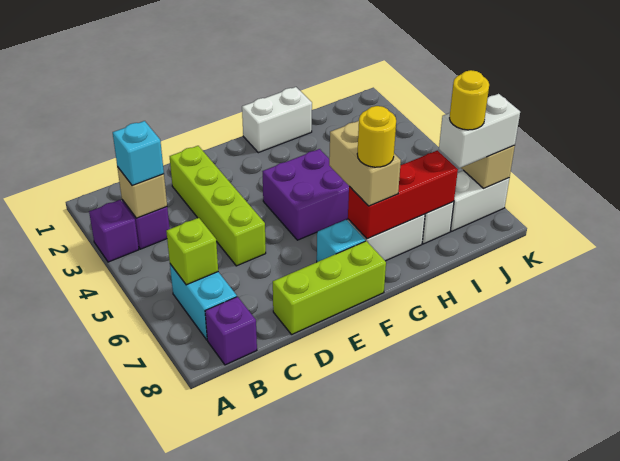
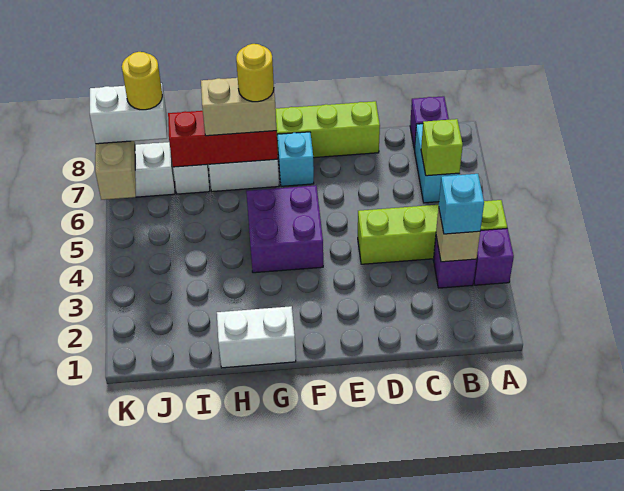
lime brick D2:D5 level 1 -> lime brick A4:D4 level 1
tan brick G6:G7 level 3 -> tan brick G7:H7 level 3

